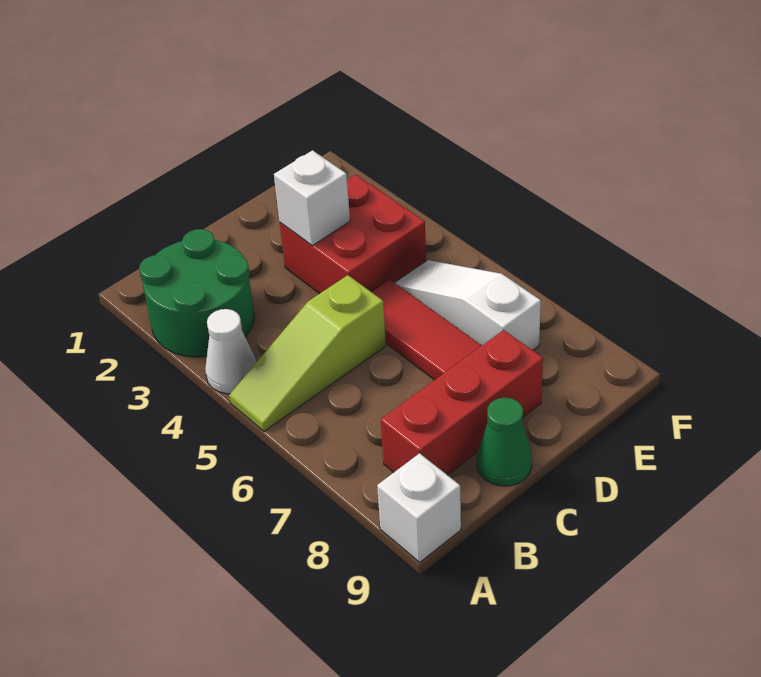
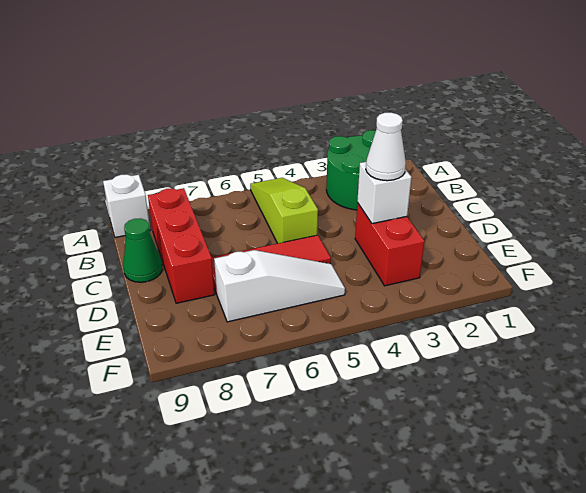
white cone A4 level 1 -> white cone D3 level 3
red brick D3:E4 level 1 -> red brick D3:E3 level 1

